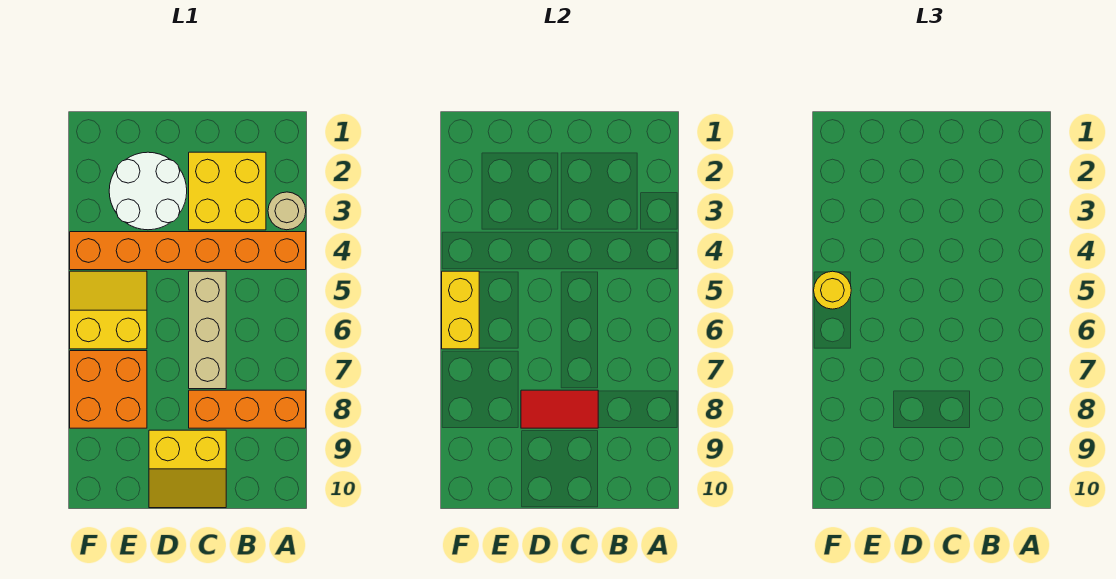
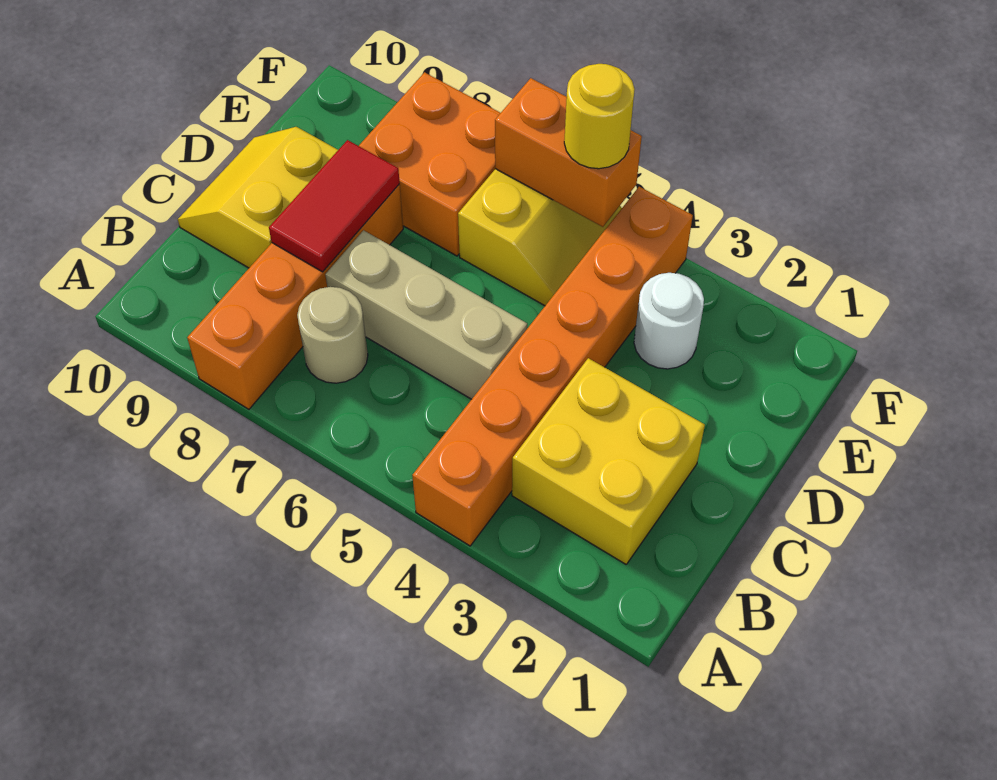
tan round brick A3 level 1 -> tan round brick B7 level 1
orange brick A8:C8 level 1 -> orange brick A8:D8 level 1
white round brick D2:E3 level 1 -> white round brick E3 level 1
yellow brick F5:F6 level 2 -> orange brick F5:F6 level 2

